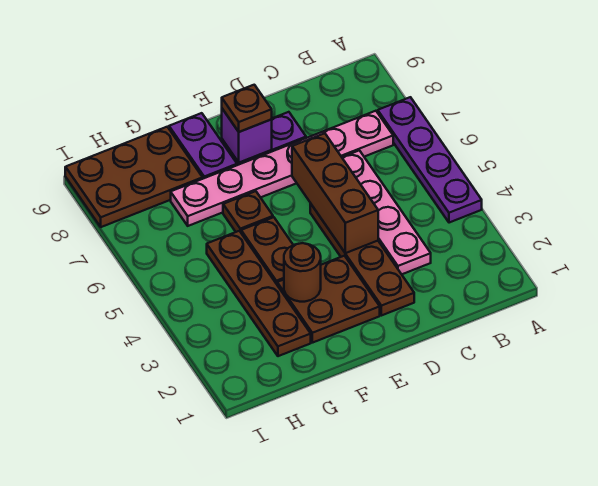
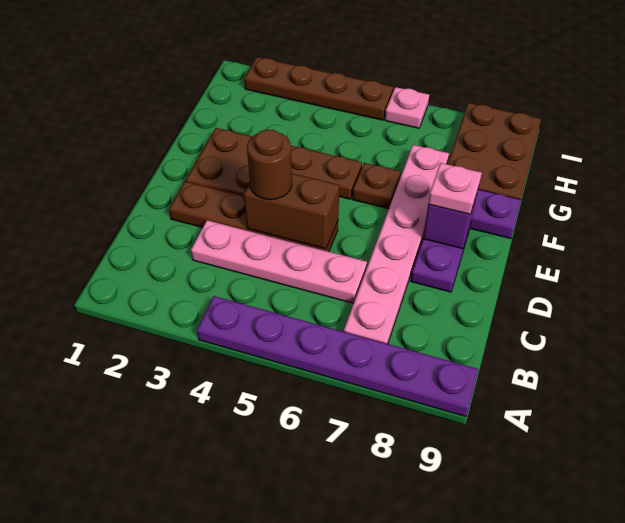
purple plate A4:A7 level 1 -> purple plate A4:A9 level 1
brown brick D4:D6 level 2 -> brown brick D4:D5 level 2
brown plate E8 level 3 -> pink plate E8 level 3
brown round brick F3 level 2 -> brown round brick D4 level 3
brown plate G2:G5 level 1 -> brown plate I2:I5 level 1
none -> pink plate I6 level 1

